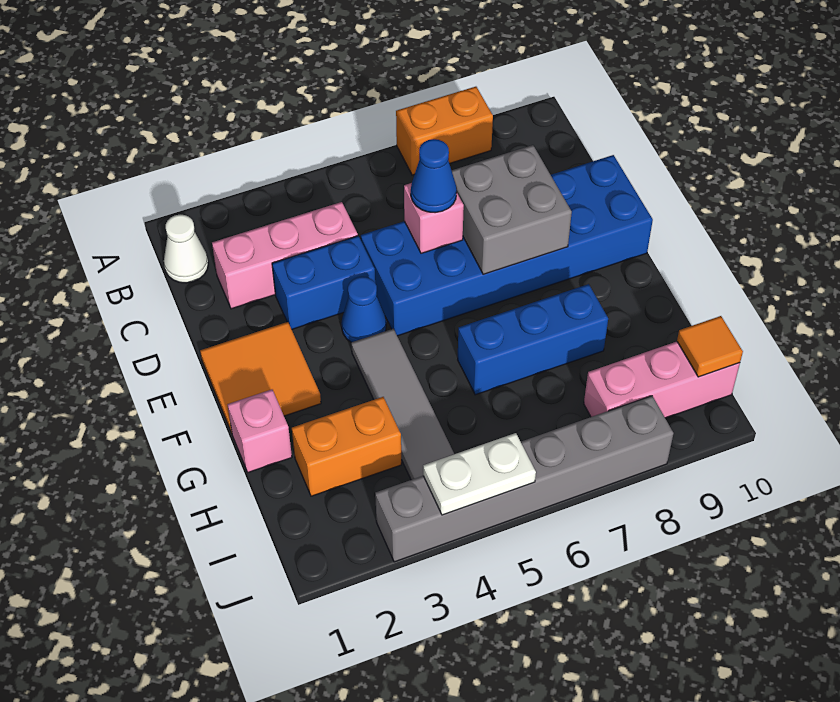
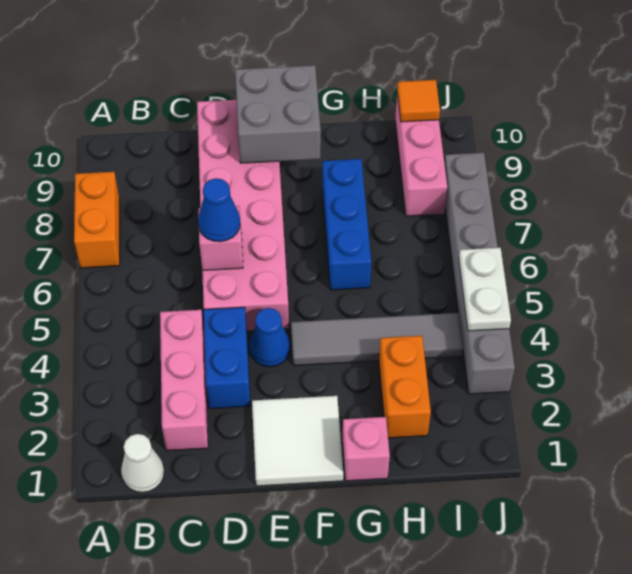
blue brick D5:E10 level 1 -> pink brick D5:E10 level 1
grey brick D7:E8 level 2 -> grey brick E9:F10 level 2
orange tile E1:F2 level 1 -> white tile E1:F2 level 1

